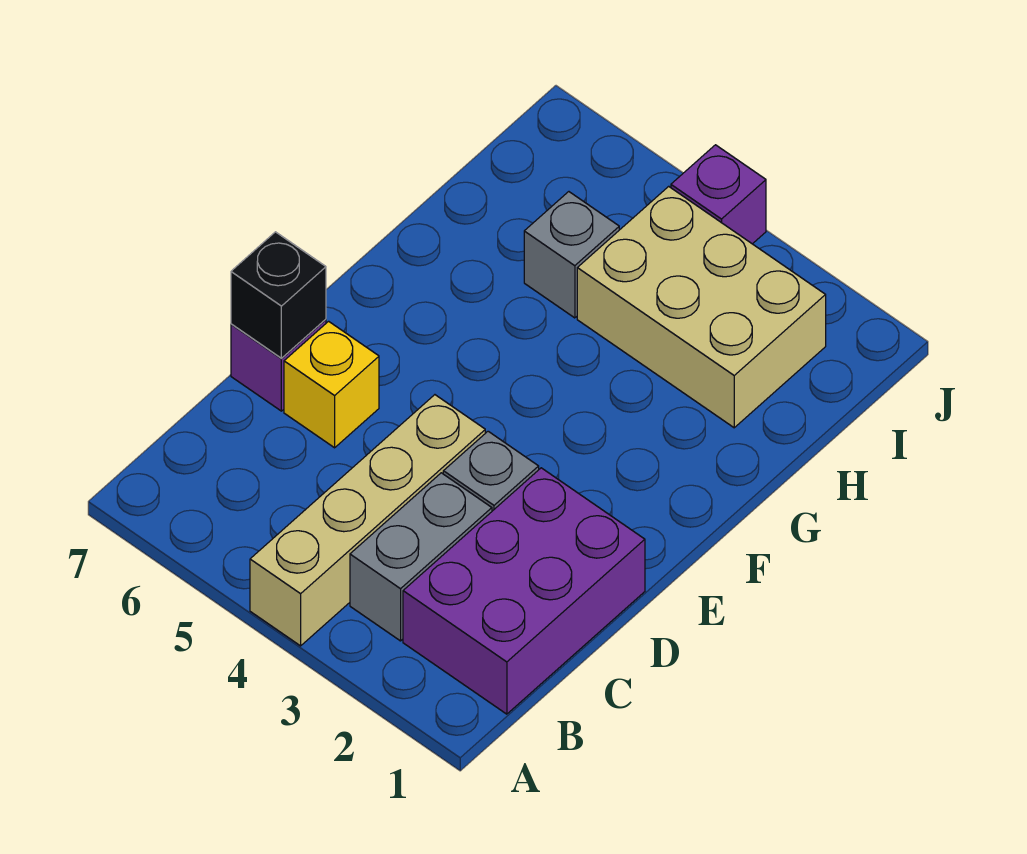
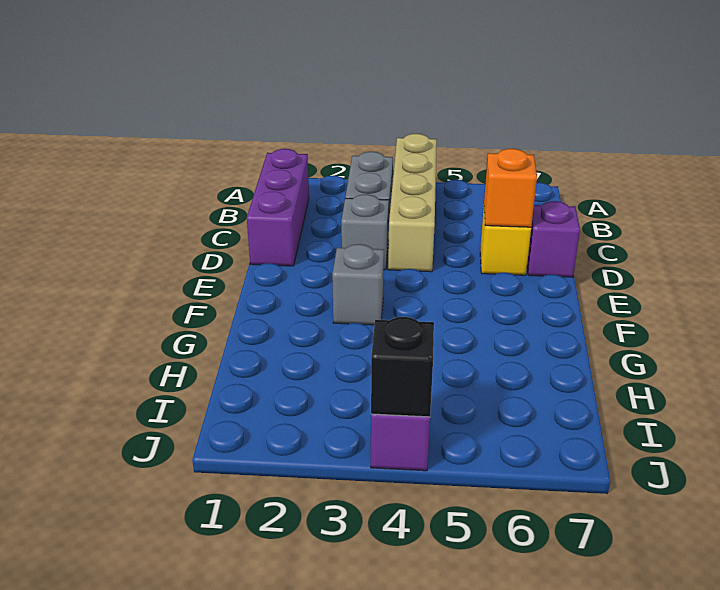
purple brick B1:D2 level 1 -> purple brick B1:D1 level 1
none -> orange brick D6 level 2
black brick D7 level 2 -> black brick J4 level 2
tan brick H2:I4 level 1 -> none
grey brick H5 level 1 -> grey brick F3 level 1

